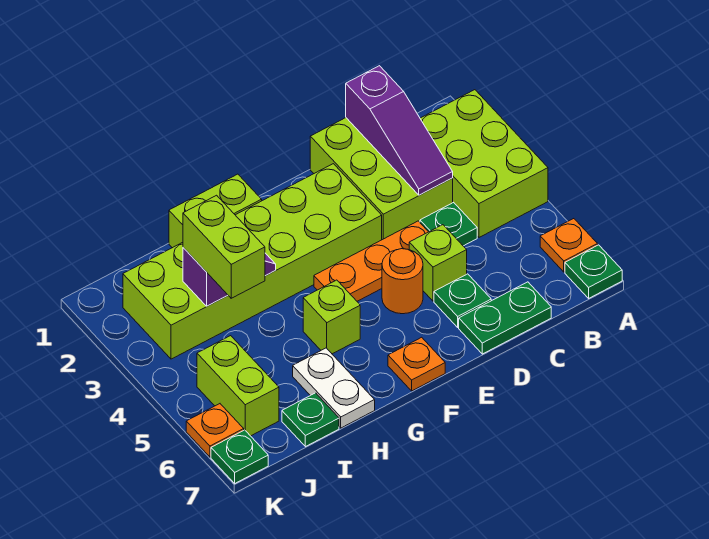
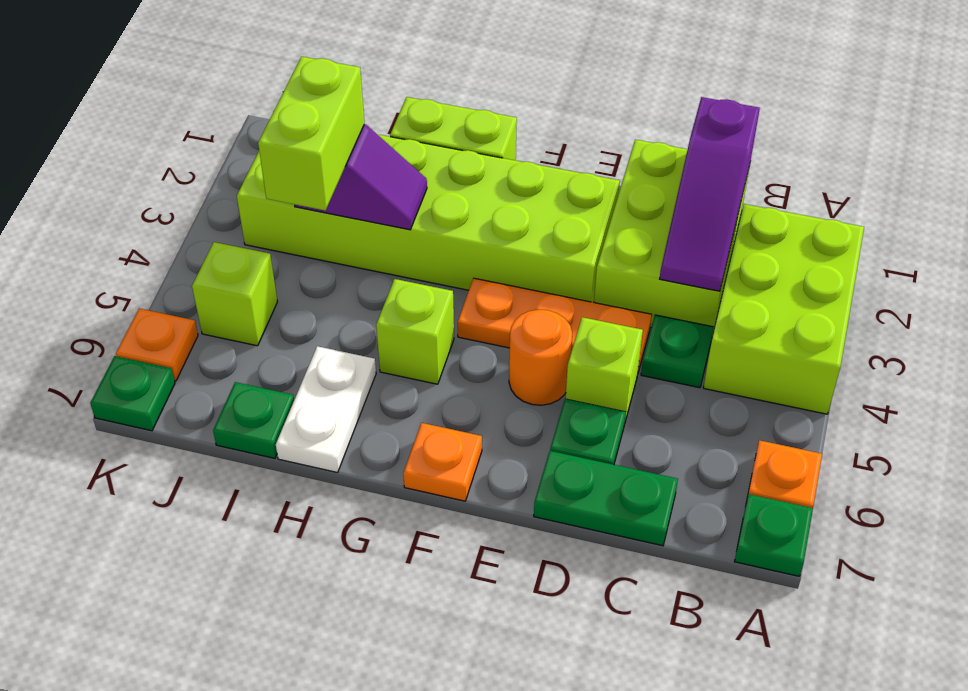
lime brick J5:J6 level 1 -> lime brick J5 level 1

